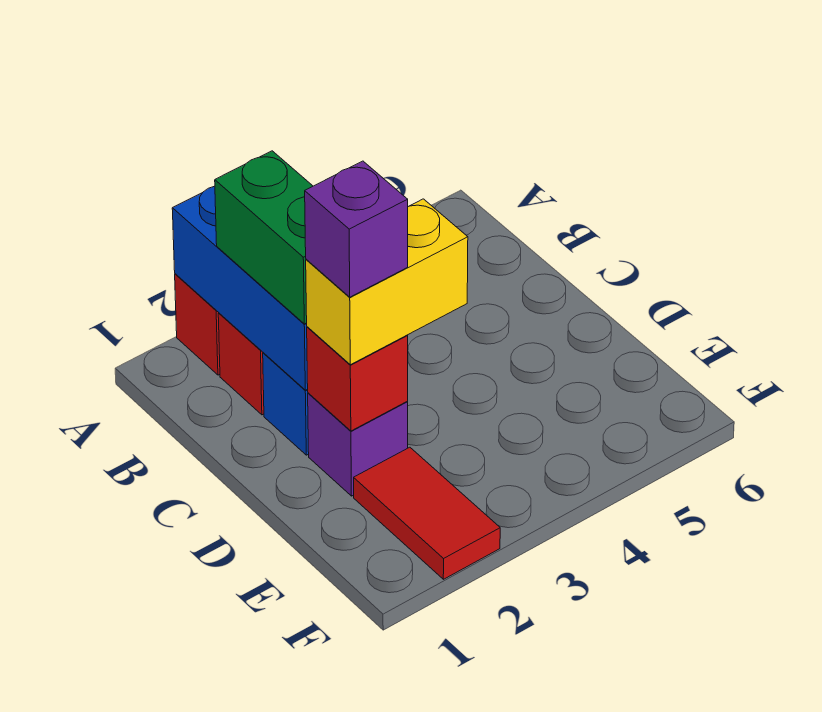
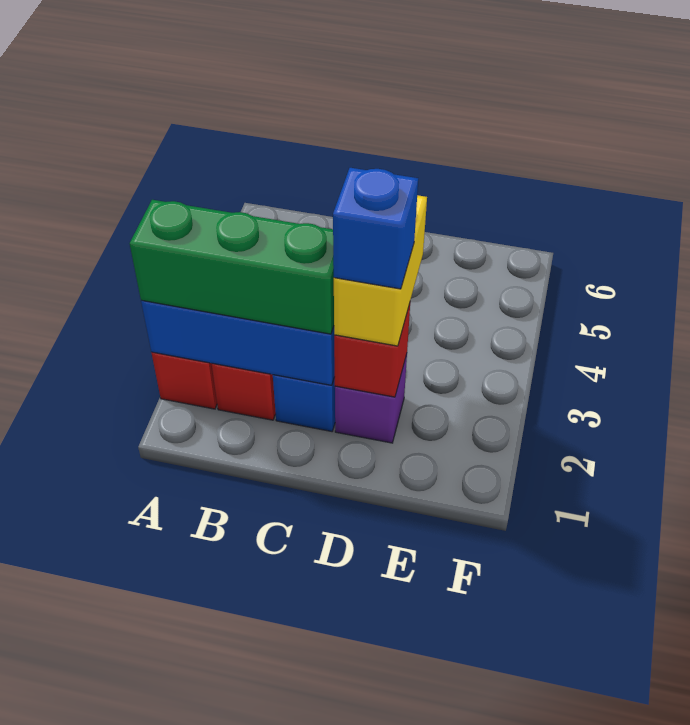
green brick B2:C2 level 3 -> green brick A2:C2 level 3
purple brick D2 level 4 -> blue brick D2 level 4
red tile E2:F2 level 1 -> none

